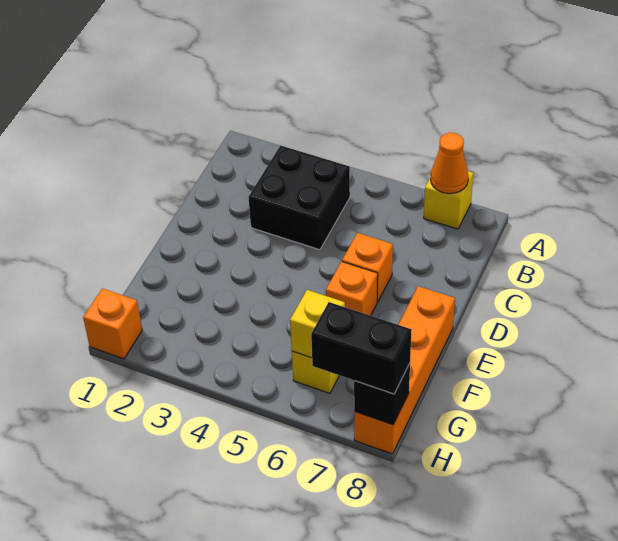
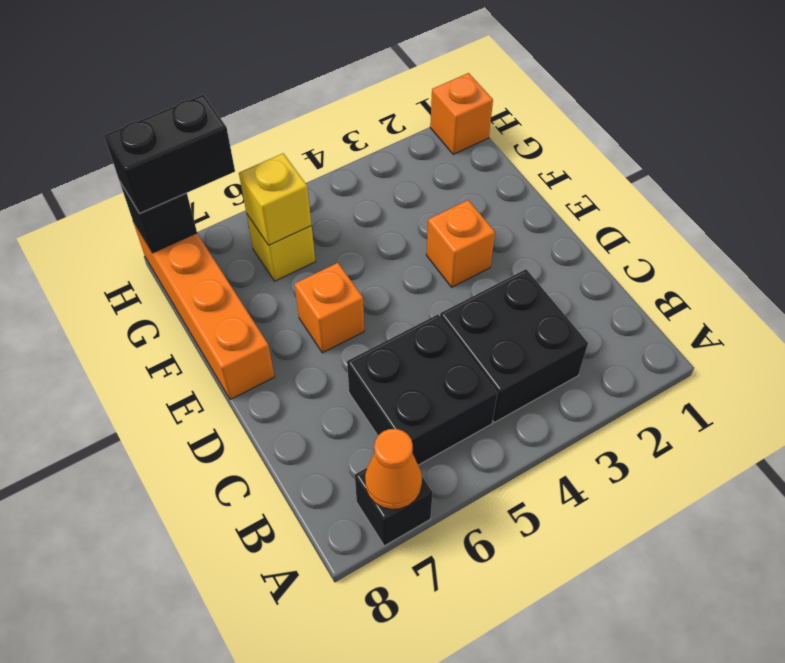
yellow brick A7 level 1 -> black brick A7 level 1
none -> black brick B5:C6 level 1
orange brick D6 level 1 -> orange brick E3 level 1

